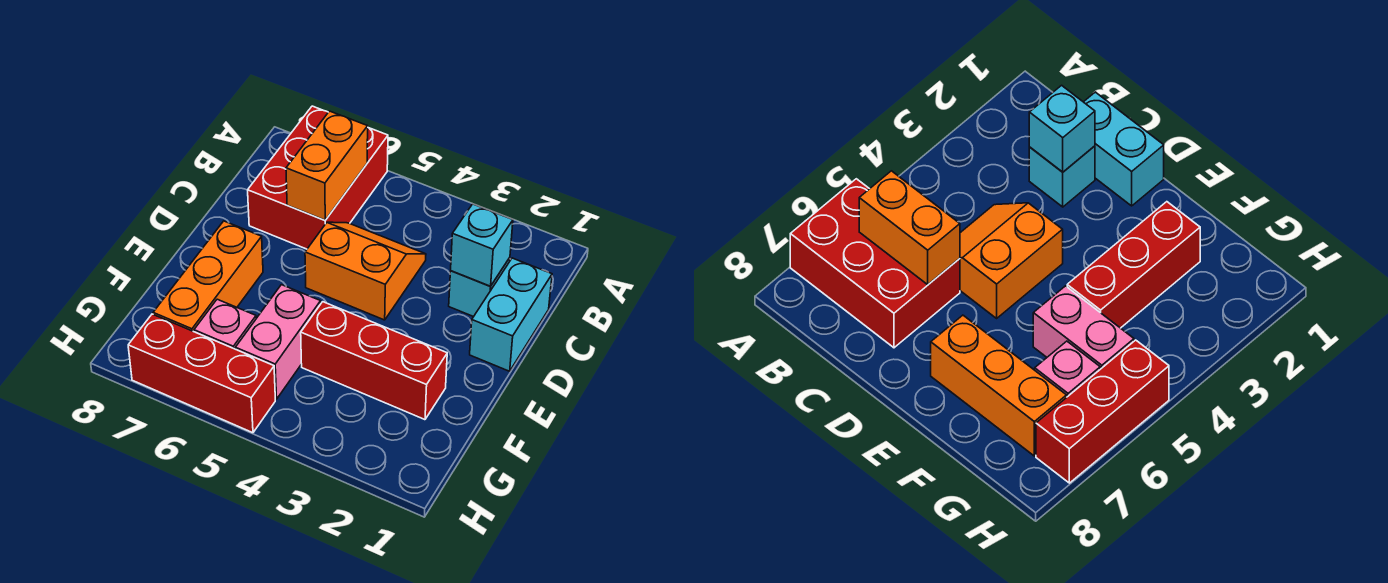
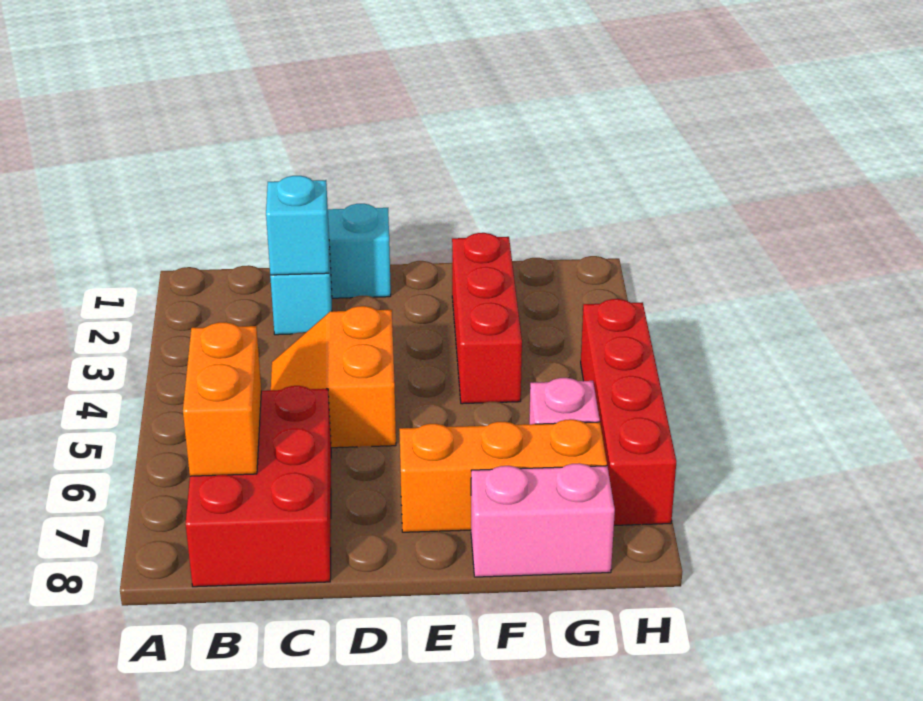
red brick A6:C7 level 1 -> red brick B6:C8 level 1
orange brick B6:C6 level 2 -> orange brick B6:B7 level 2
pink brick F5:G5 level 1 -> pink brick F8:G8 level 1
red brick H5:H7 level 1 -> red brick H4:H7 level 1

